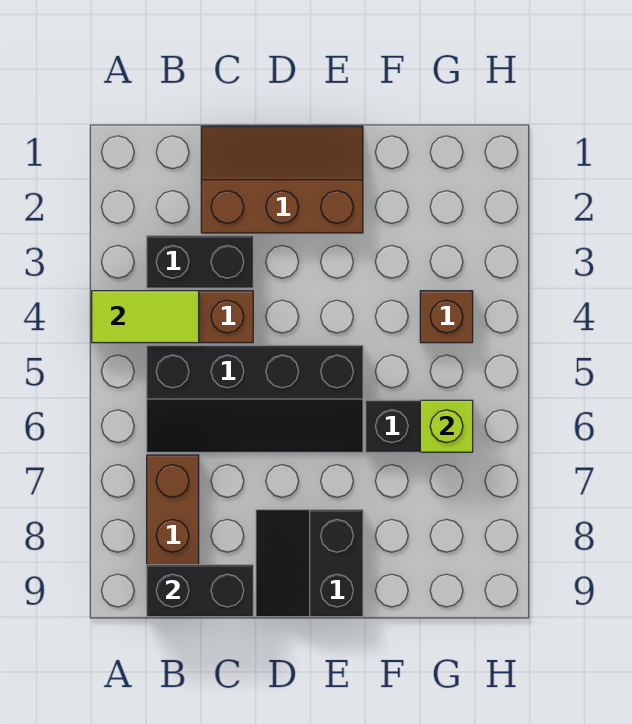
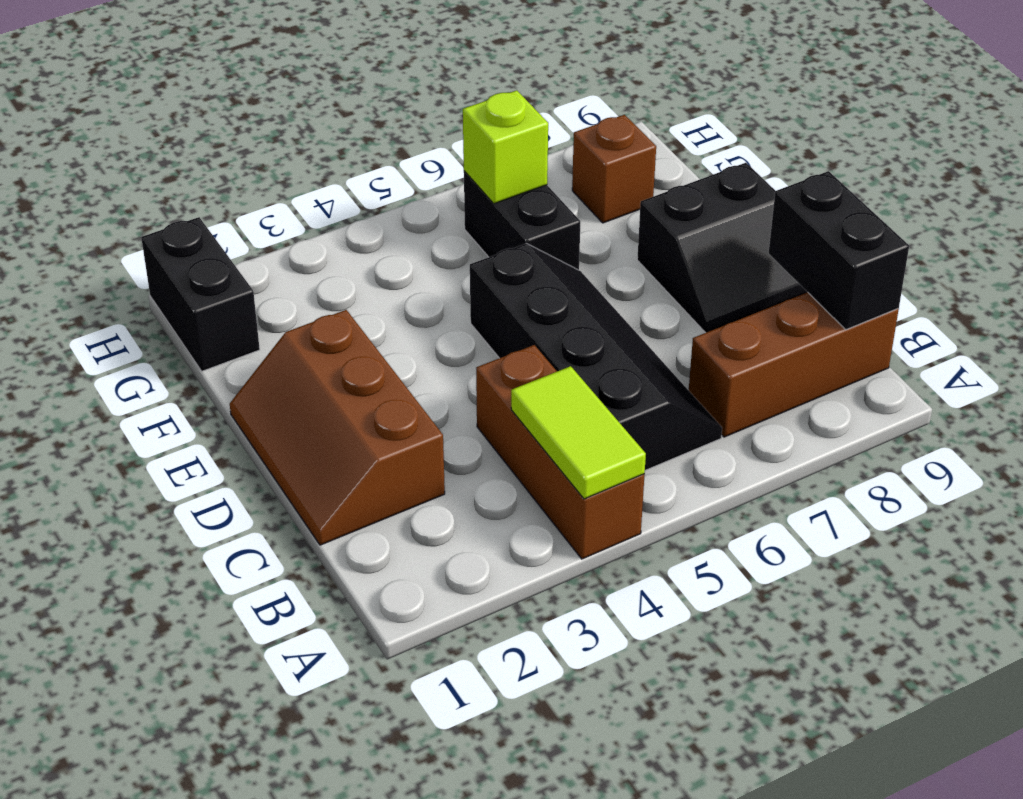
black brick B3:C3 level 1 -> black brick G1:H1 level 1
brown brick G4 level 1 -> brown brick G8 level 1

